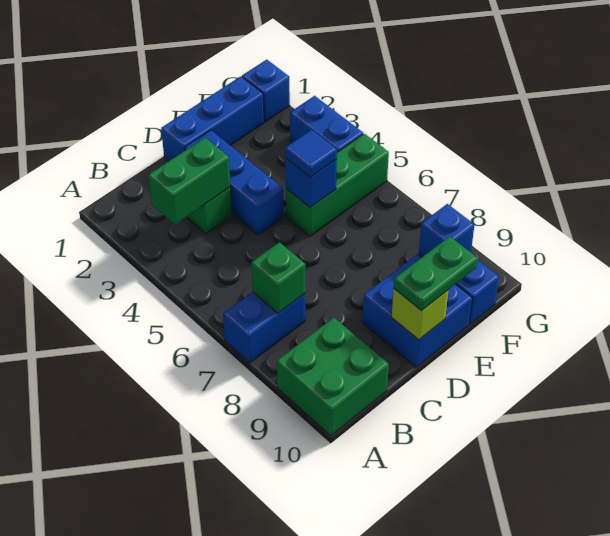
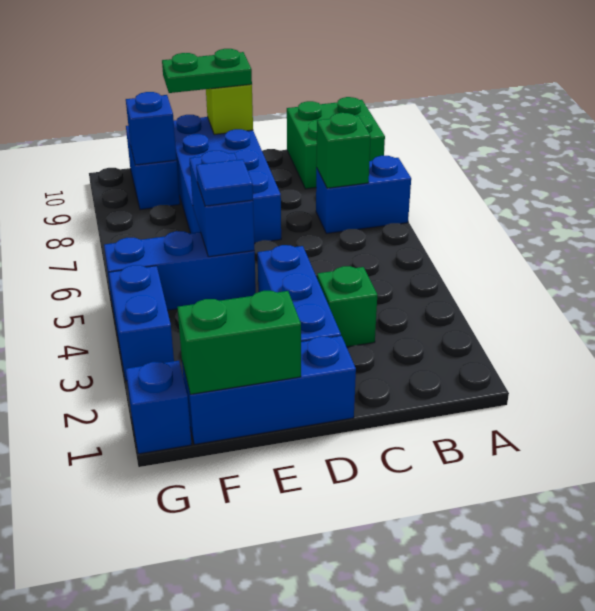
green brick B3:C3 level 2 -> green brick E1:F1 level 2
blue brick D9:E10 level 1 -> blue brick D7:E10 level 1
green brick E5:G5 level 1 -> blue brick E5:G5 level 1
blue brick E5 level 2 -> blue brick E5:E6 level 2

